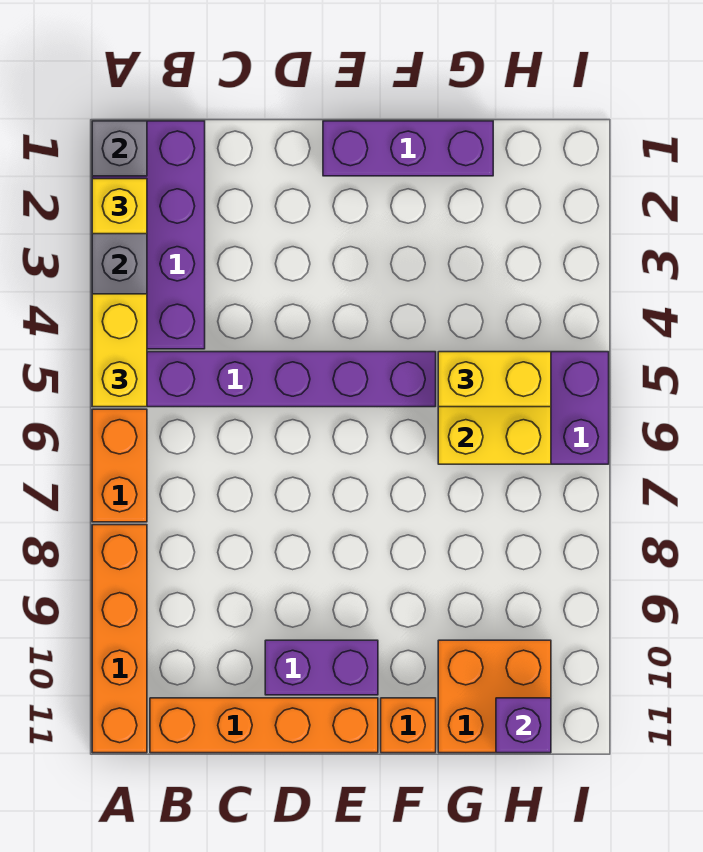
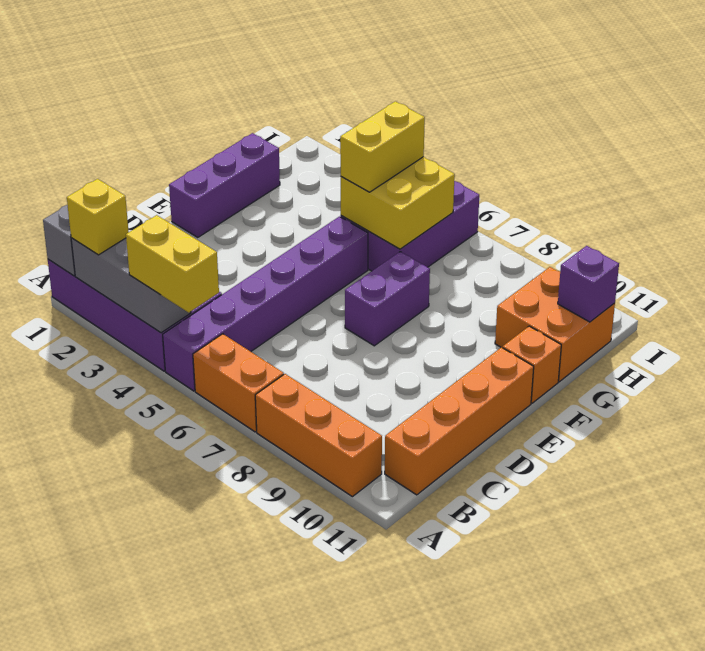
orange brick A8:A11 level 1 -> orange brick A8:A10 level 1
purple brick D10:E10 level 1 -> purple brick E7:F7 level 1

